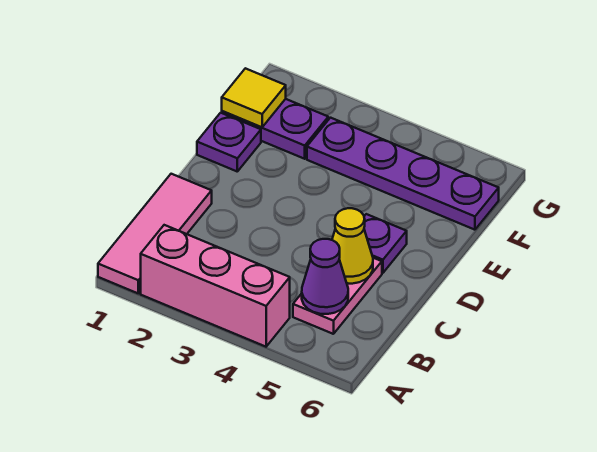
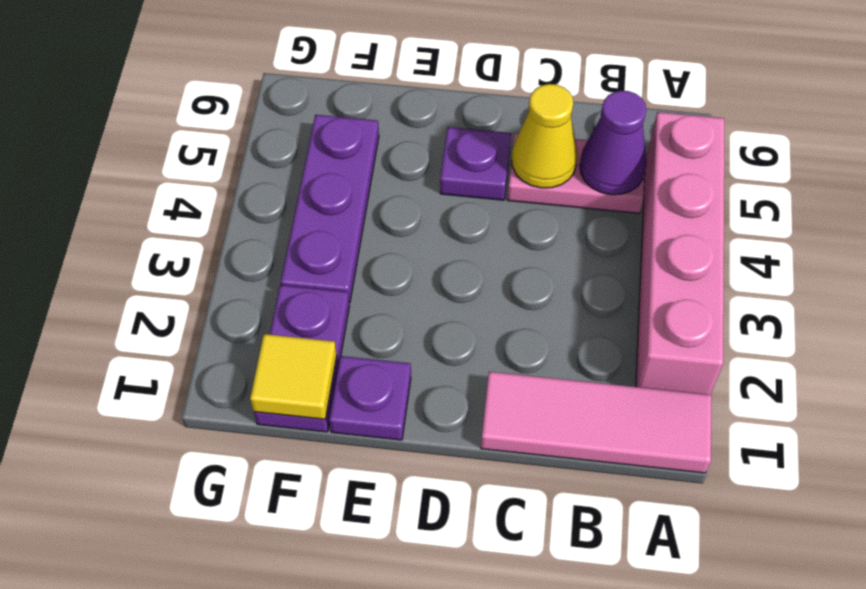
pink brick A2:A4 level 1 -> pink brick A2:A5 level 1
purple plate F3:F6 level 1 -> purple plate F3:F5 level 1

